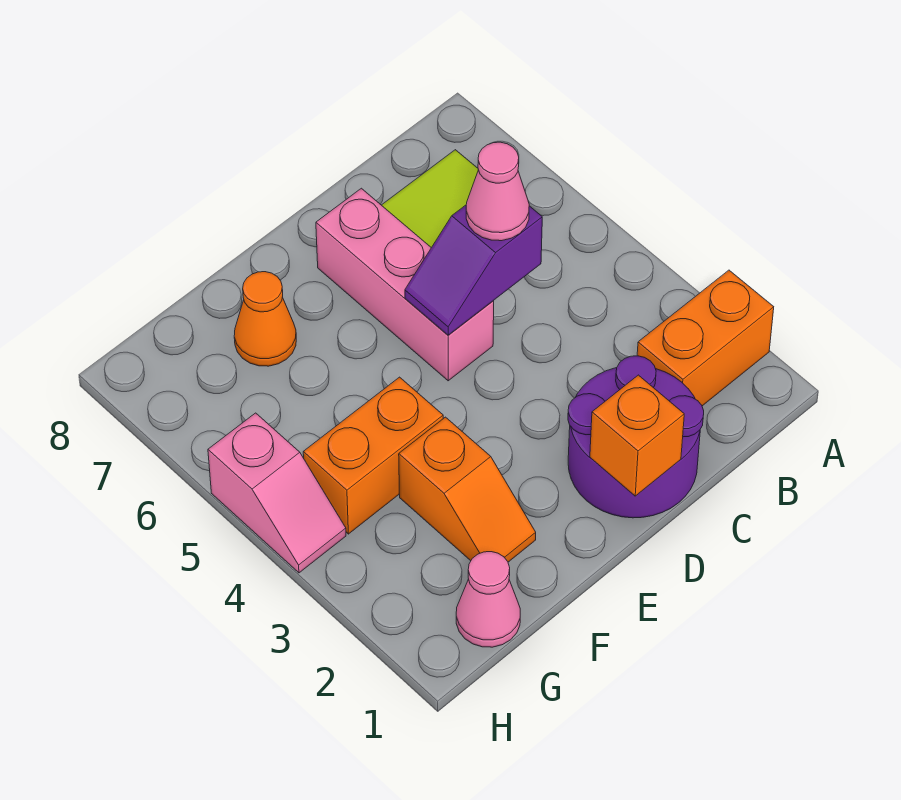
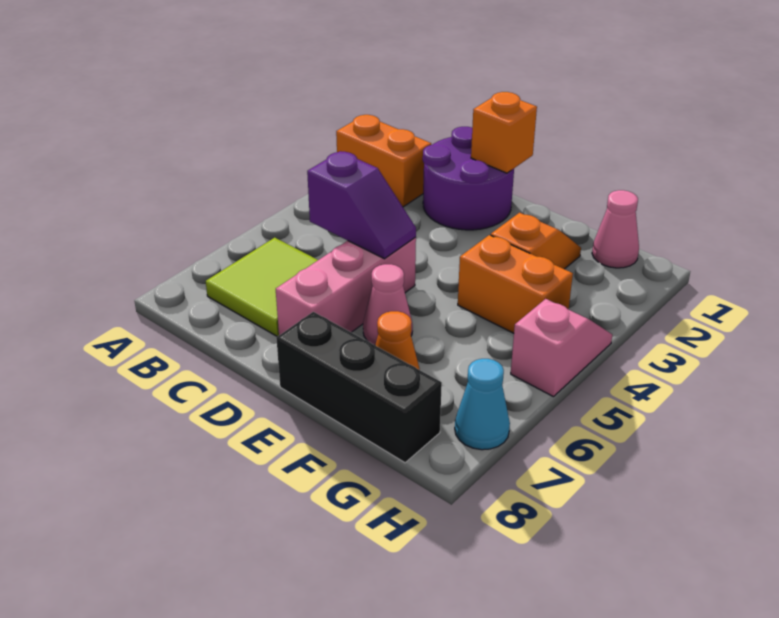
pink cone C5 level 3 -> pink cone E6 level 1
none -> black brick E8:G8 level 1
none -> cyan cone H7 level 1

